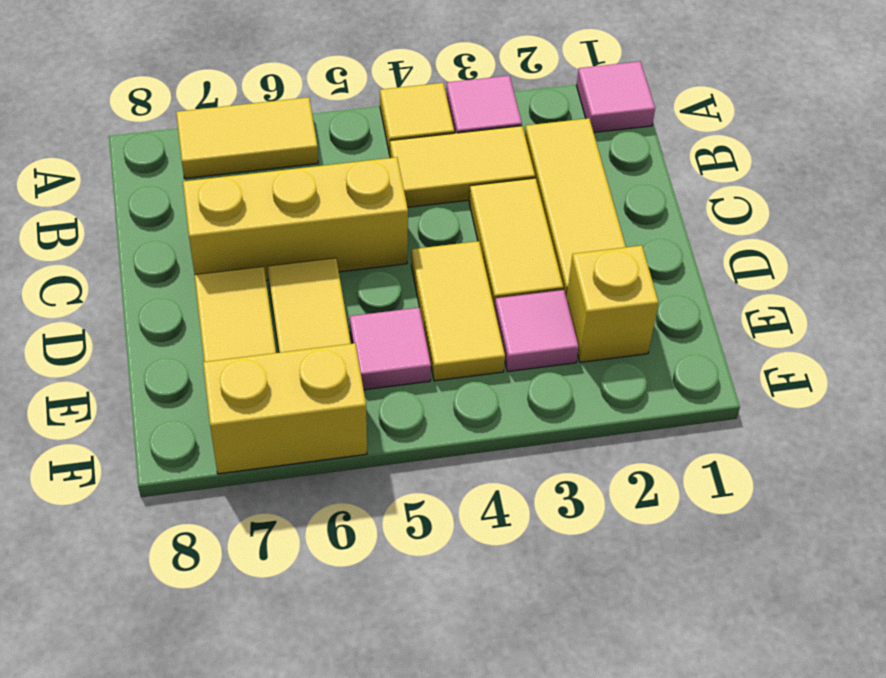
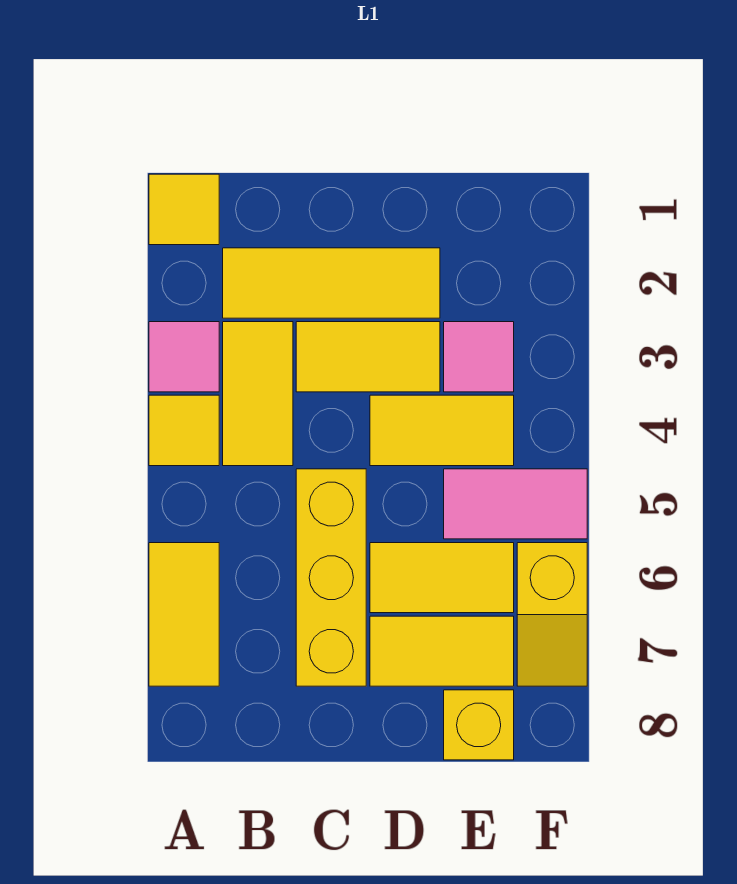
pink tile A1 level 1 -> yellow tile A1 level 1
yellow brick E2 level 1 -> yellow brick E8 level 1
pink tile E5 level 1 -> pink tile E5:F5 level 1
yellow brick F6:F7 level 1 -> yellow slope F6:F7 level 1 top 6

